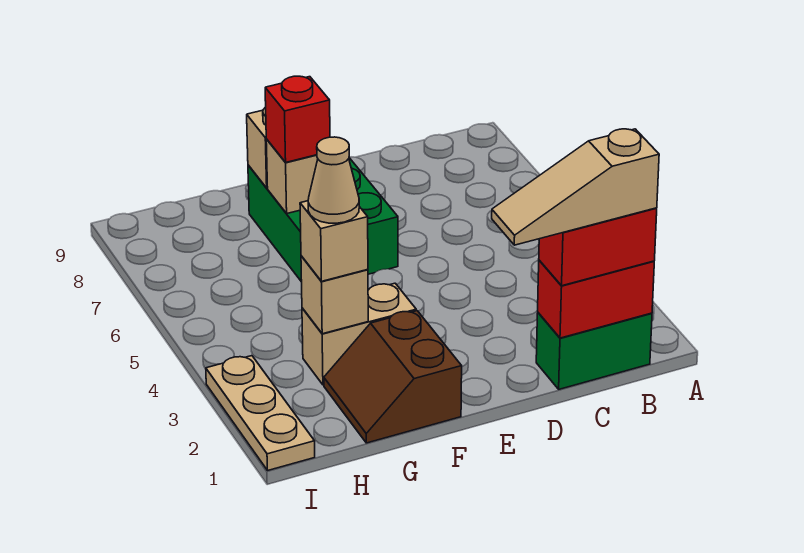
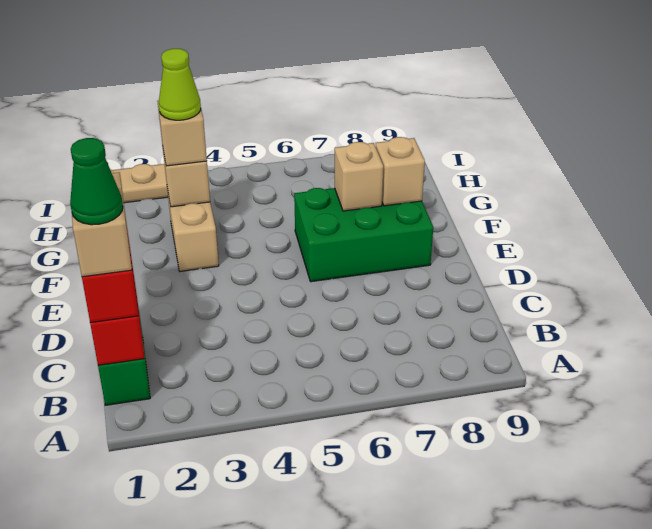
none -> green cone B1 level 5
brown slope F1:G2 level 1 top F -> none
red brick F7 level 3 -> none
tan cone G3 level 4 -> lime cone G3 level 4

